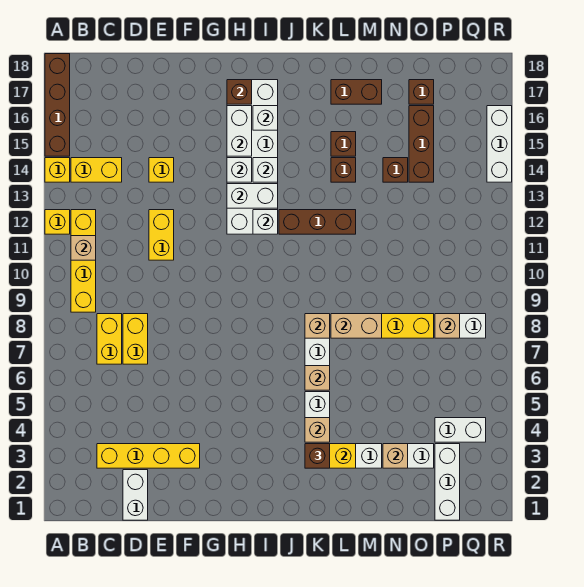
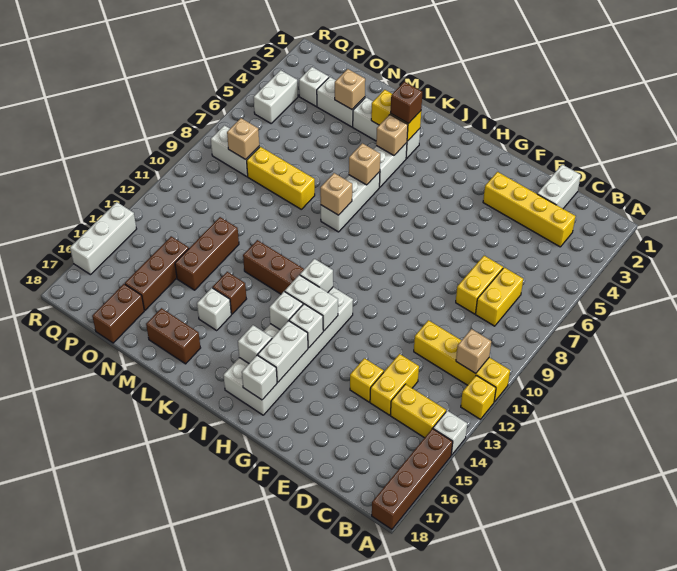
yellow brick A14 level 1 -> white brick A14 level 1
yellow brick B9:B12 level 1 -> yellow brick A11:D11 level 1
yellow brick E11:E12 level 1 -> yellow brick D13:D14 level 1
brown brick H17 level 2 -> white brick H17 level 2
tan brick L8:M8 level 2 -> none
brown brick L15 level 1 -> white brick L15 level 1
brown brick N14 level 1 -> brown brick N12:N14 level 1
brown brick O17 level 1 -> brown brick O17:O18 level 1
white brick P1:P3 level 1 -> white brick P3 level 1
white brick P4:Q4 level 1 -> white brick Q4:Q5 level 1

